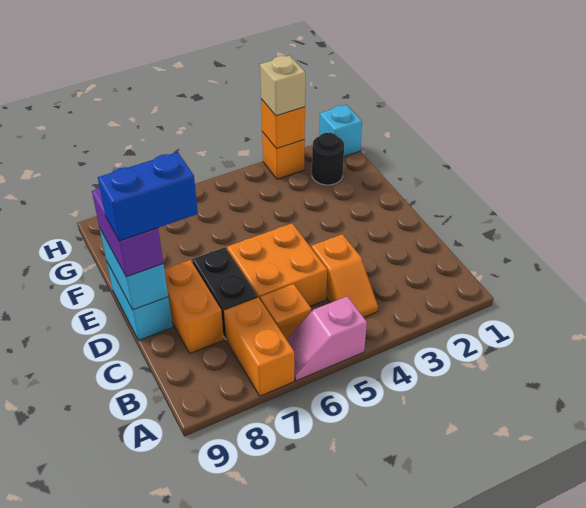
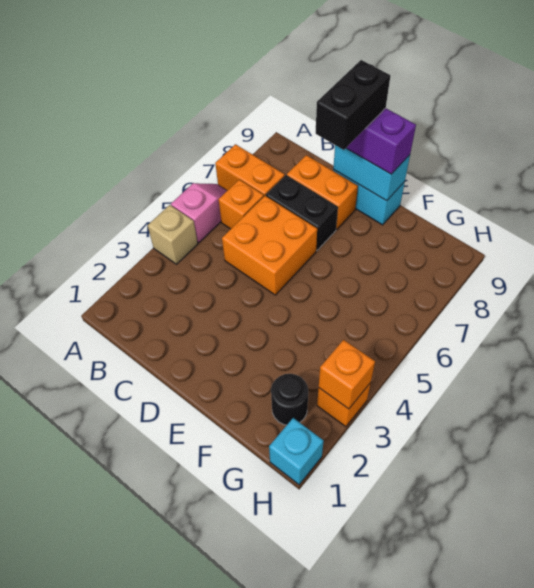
orange slope B4:C4 level 1 top C -> none
blue brick D8:D9 level 4 -> black brick D8:D9 level 4
tan brick H3 level 3 -> tan brick A4 level 1

